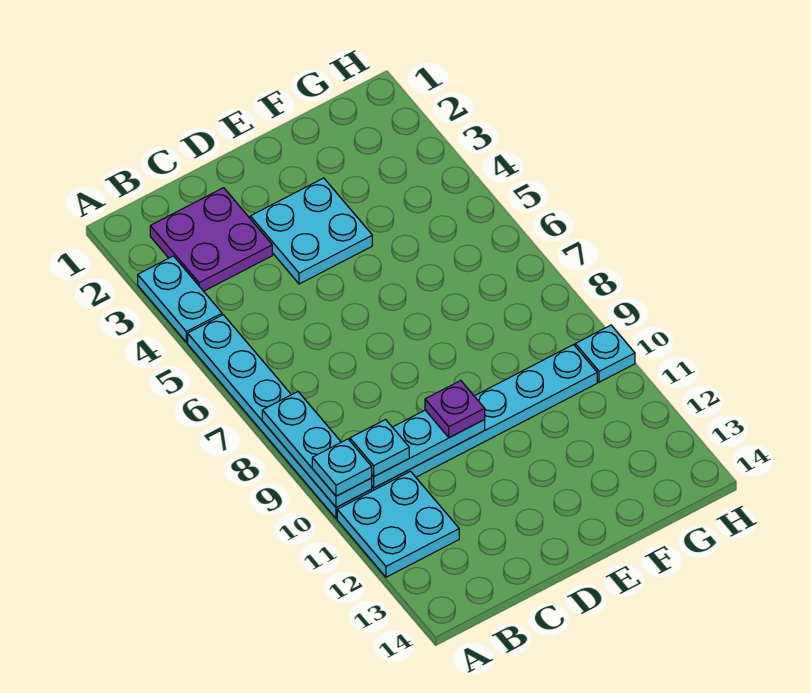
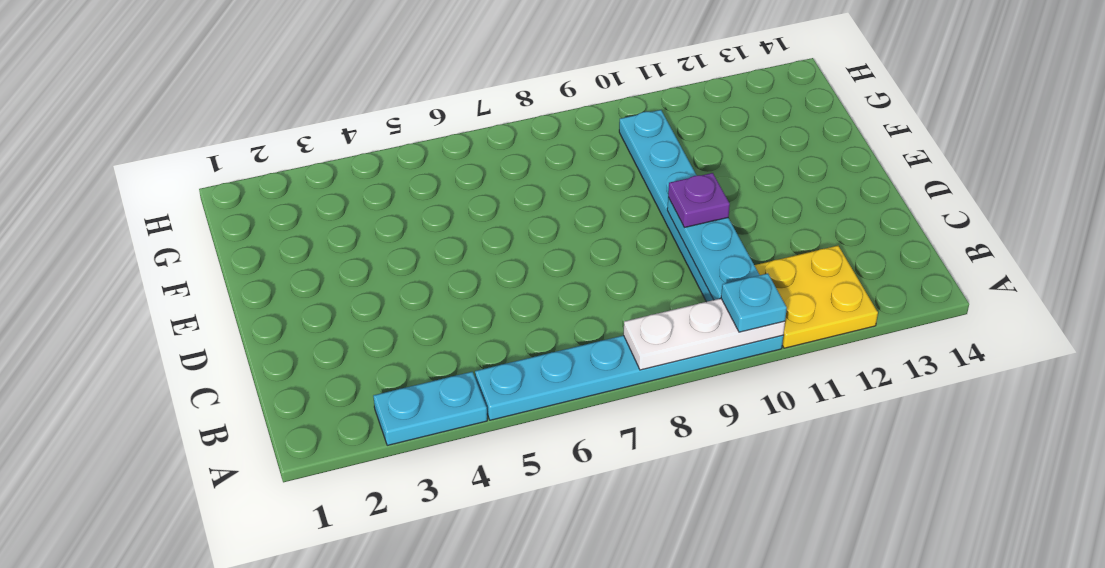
cyan plate A8:A10 level 2 -> white plate A8:A10 level 2
cyan plate A11:B12 level 1 -> yellow plate A11:B12 level 1
purple plate B2:C3 level 1 -> none
cyan plate B10 level 3 -> none
cyan plate D3:E4 level 1 -> none
cyan plate H10 level 1 -> none

